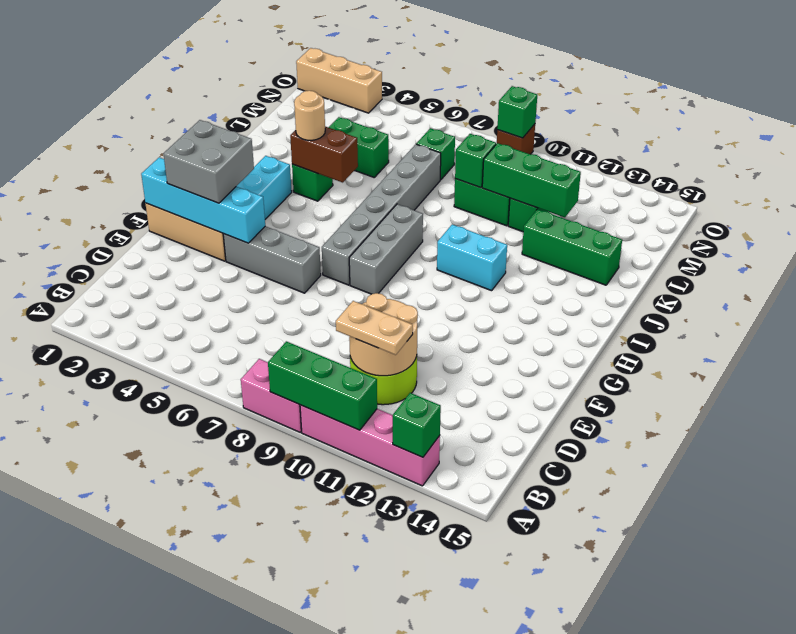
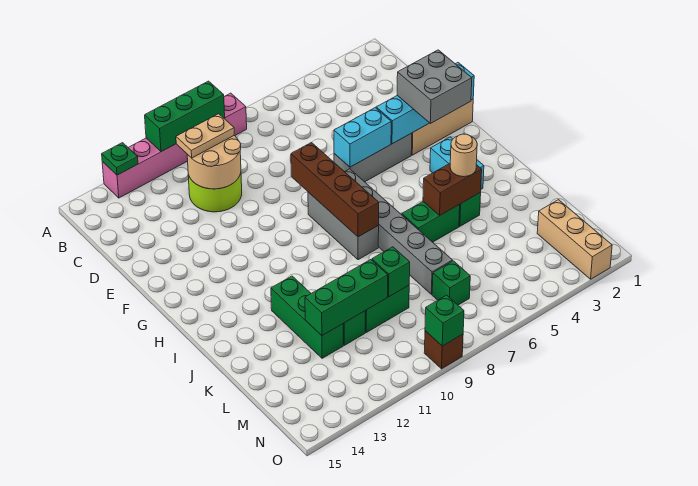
green brick A13 level 2 -> green plate A13 level 2
none -> brown brick F8:I8 level 2
cyan brick I10:I11 level 1 -> cyan brick F5:F6 level 2
green brick K12:K14 level 1 -> green brick J12:L12 level 1
green brick L4:L5 level 1 -> green brick J5:J6 level 1
tan brick O1:O3 level 1 -> tan brick M2:O2 level 1

